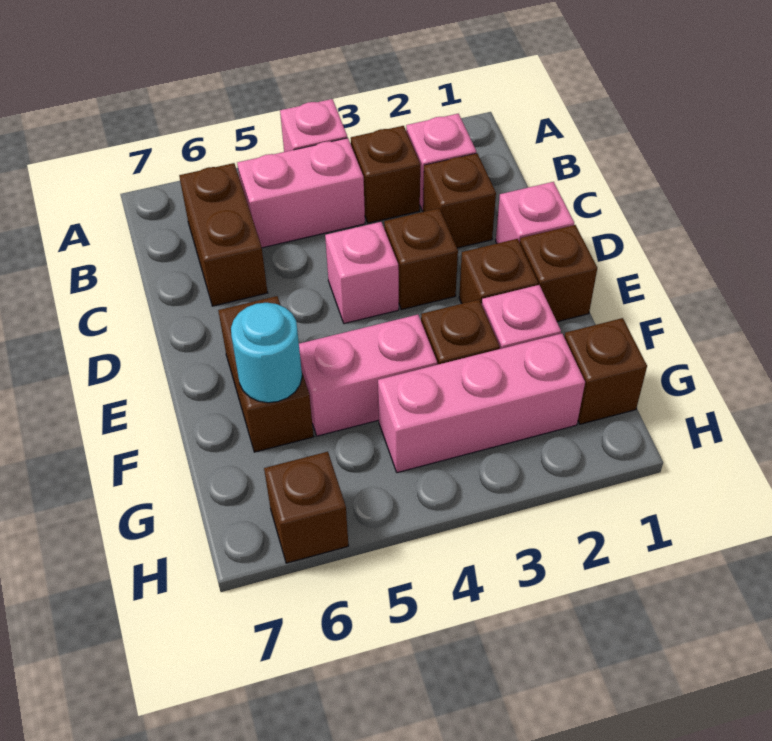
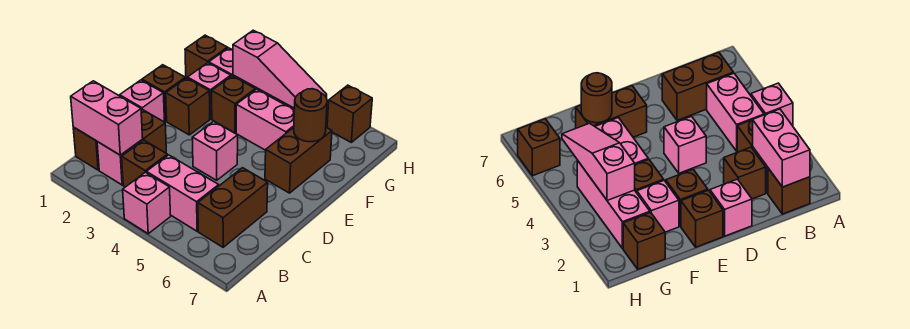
none -> pink brick B1:B2 level 2
brown brick D3 level 1 -> brown brick B1 level 1
cyan round brick F6 level 2 -> brown round brick F6 level 2
none -> pink slope G3:G5 level 2 top 3

